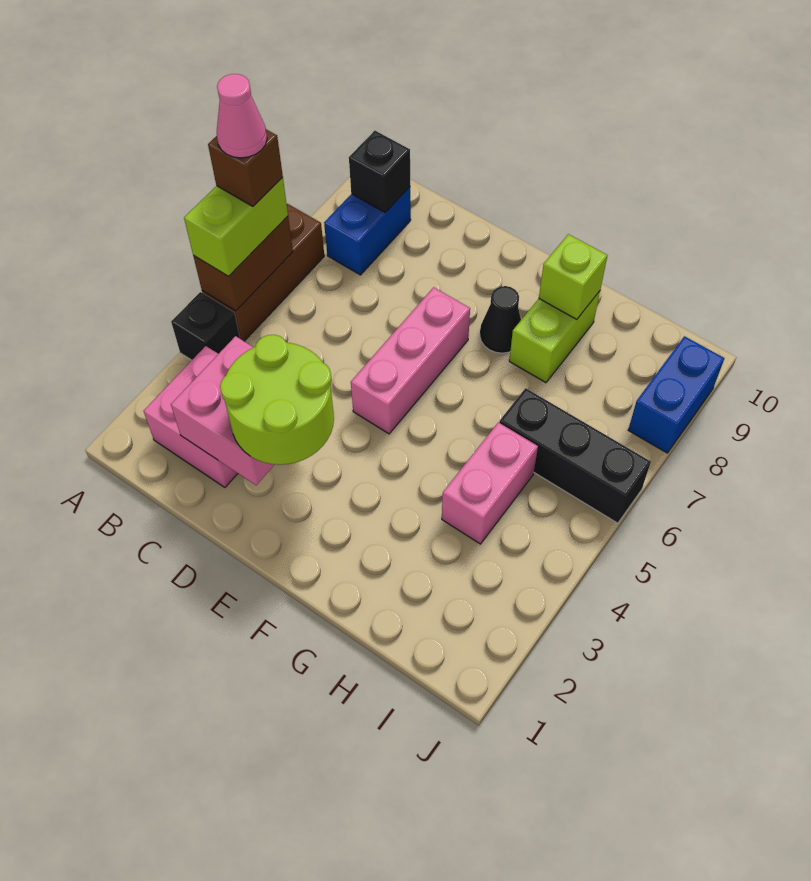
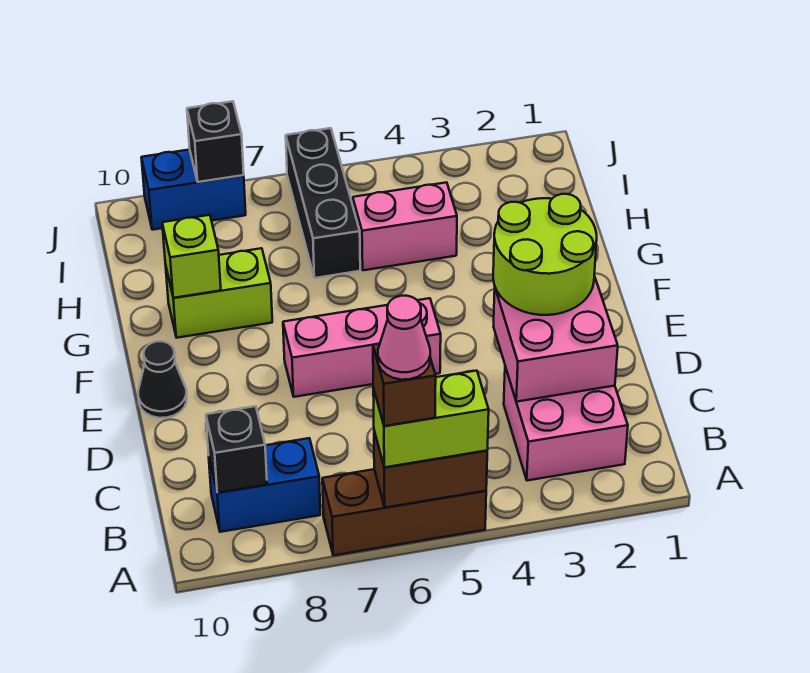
black brick A4 level 1 -> black brick J8 level 2
black cone F8 level 1 -> black cone E10 level 1

